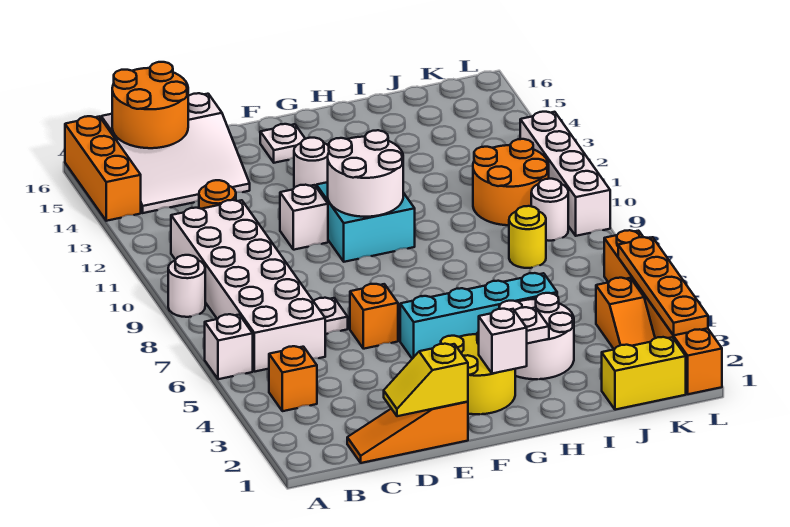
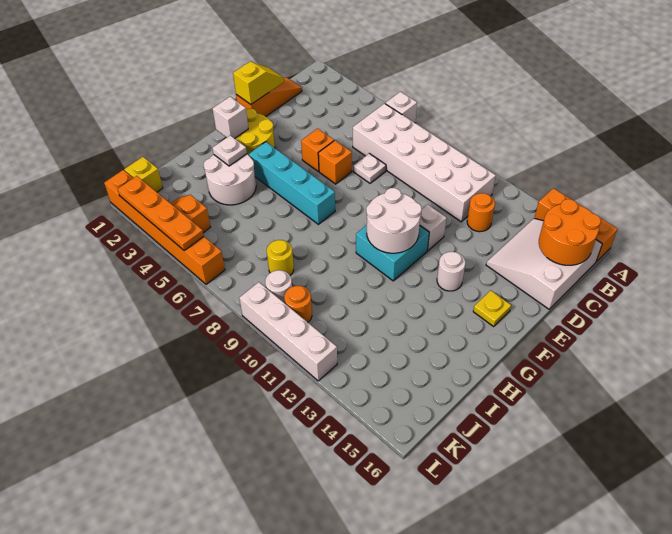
white round brick A9 level 1 -> none
orange brick B4 level 1 -> orange brick E5 level 1
cyan brick F5:I5 level 1 -> cyan brick G4:G7 level 1
white plate F15 level 1 -> yellow plate F15 level 1
yellow brick J1:K1 level 1 -> yellow brick K1 level 1
orange round brick J10:K11 level 1 -> orange round brick K10 level 1

